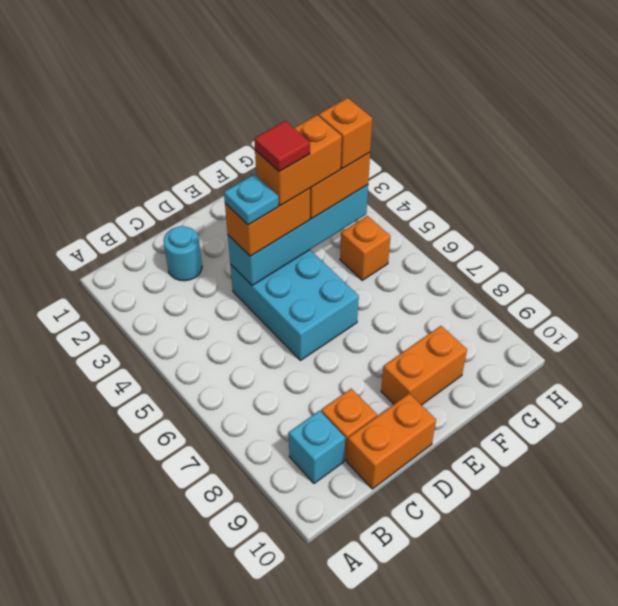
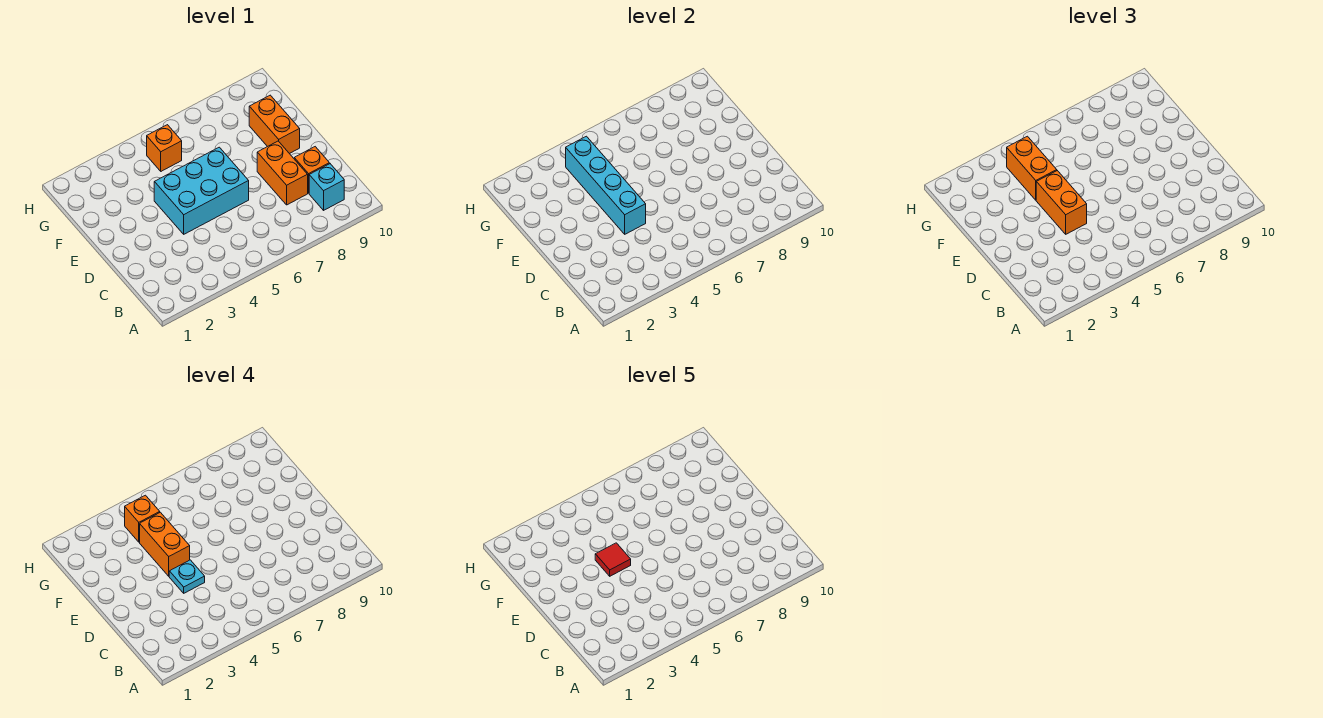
cyan round brick C2 level 1 -> none
orange brick C10:D10 level 1 -> orange brick C8:D8 level 1

